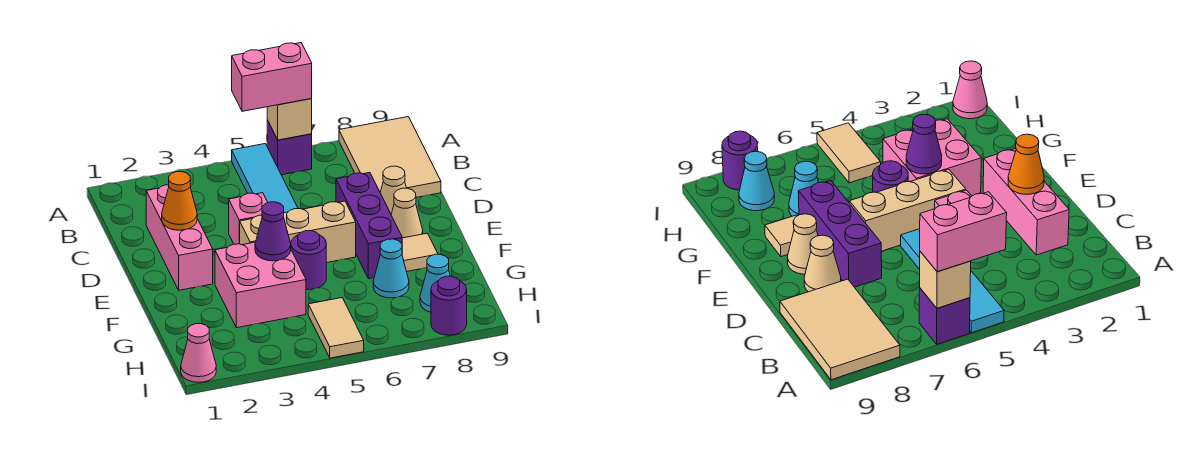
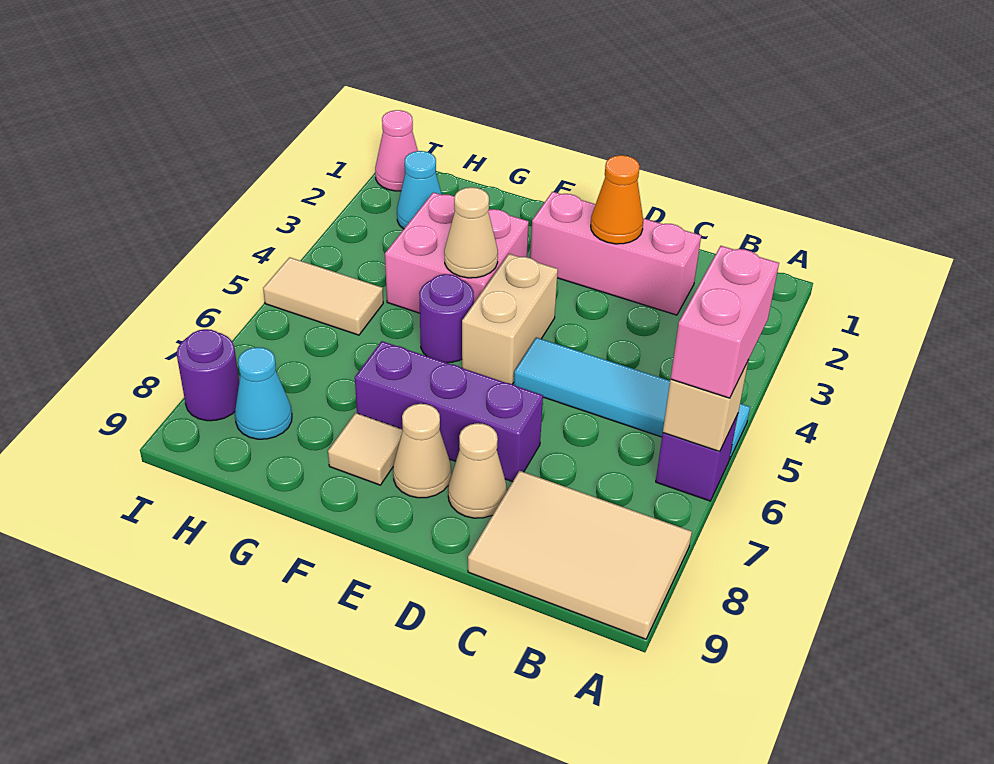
pink brick D4 level 1 -> none
tan brick E4:E6 level 1 -> tan brick E4:E5 level 1
purple cone F4 level 2 -> tan cone F4 level 2
cyan cone G7 level 1 -> cyan cone H2 level 1

